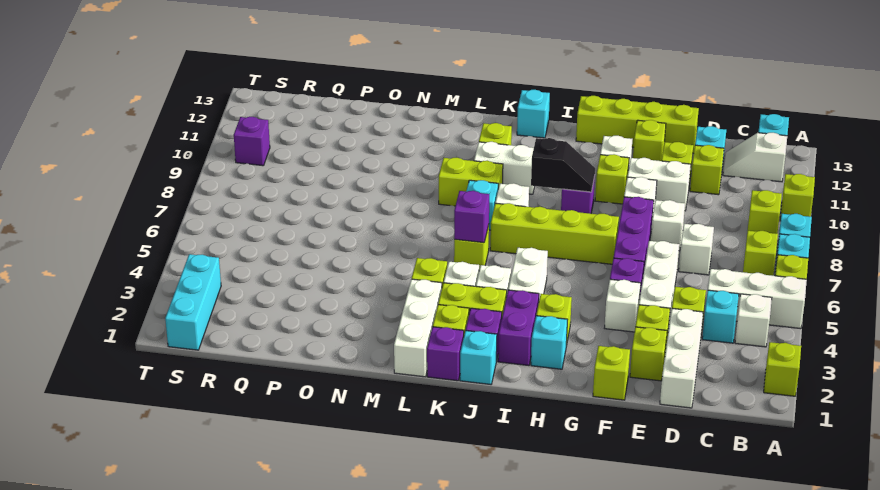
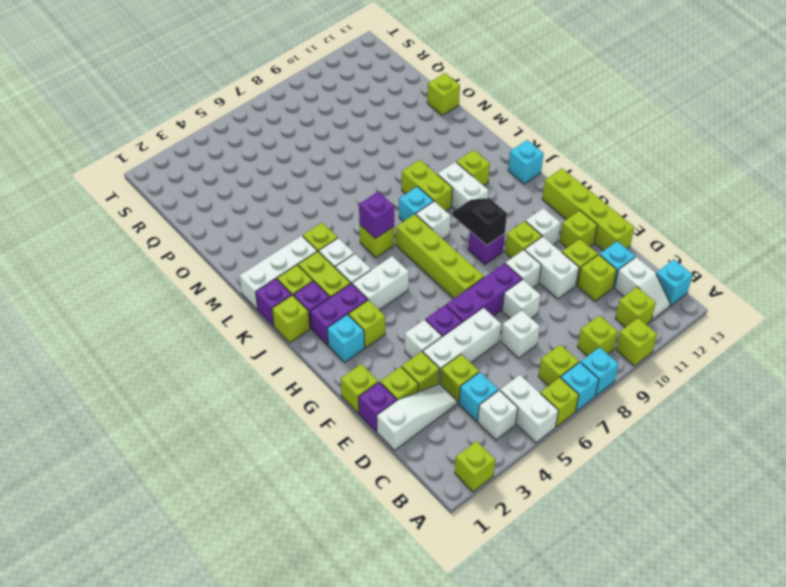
white brick A5:C5 level 1 -> white brick A5:B5 level 1
none -> lime brick B11 level 1
white slope B12:C12 level 1 top B -> white slope B12:C12 level 1 top C
white brick D1:D3 level 1 -> white slope D1:D3 level 1 top 1
black slope H9:I9 level 2 top I -> black slope H9:I9 level 2 top H
cyan brick J1 level 1 -> lime brick J1 level 1
none -> lime brick O13 level 1
cyan brick S1:S3 level 1 -> none
purple brick S10 level 1 -> purple brick E1 level 1

